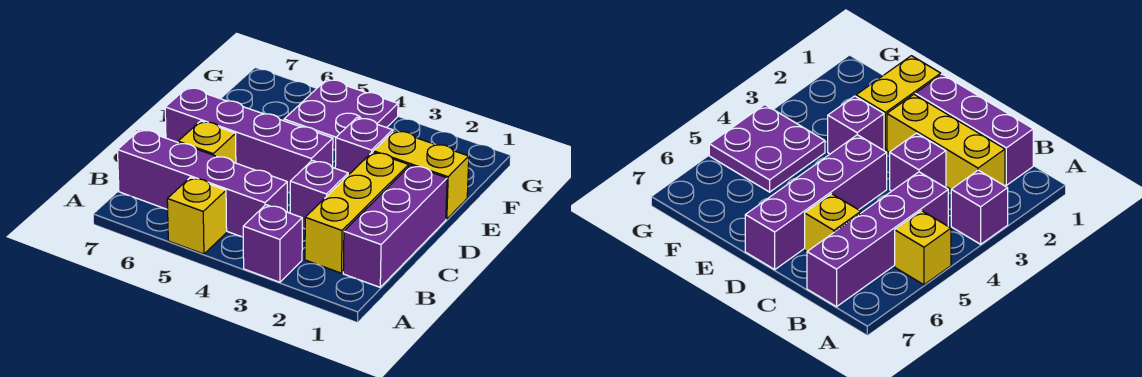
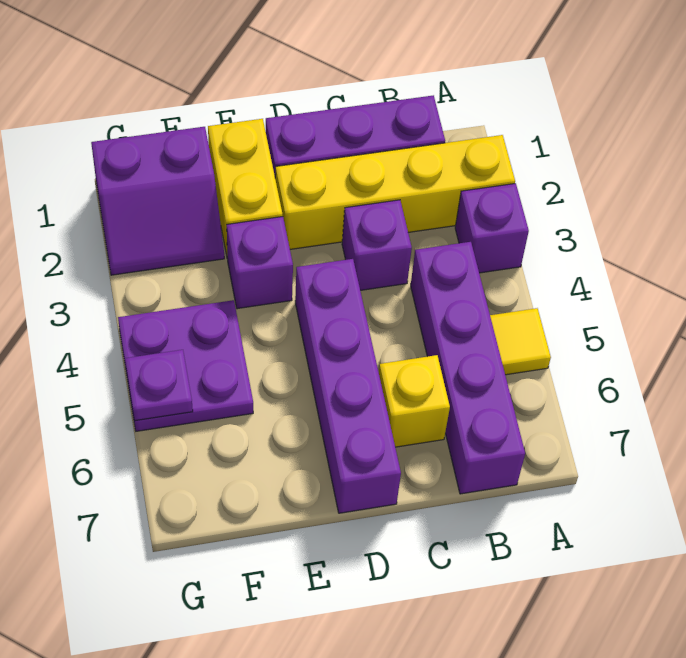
yellow brick A5 level 1 -> yellow tile A5 level 1
yellow brick B2:D2 level 1 -> yellow brick A2:D2 level 1
none -> purple slope F1:G2 level 1 top 1
none -> purple plate G5 level 2

